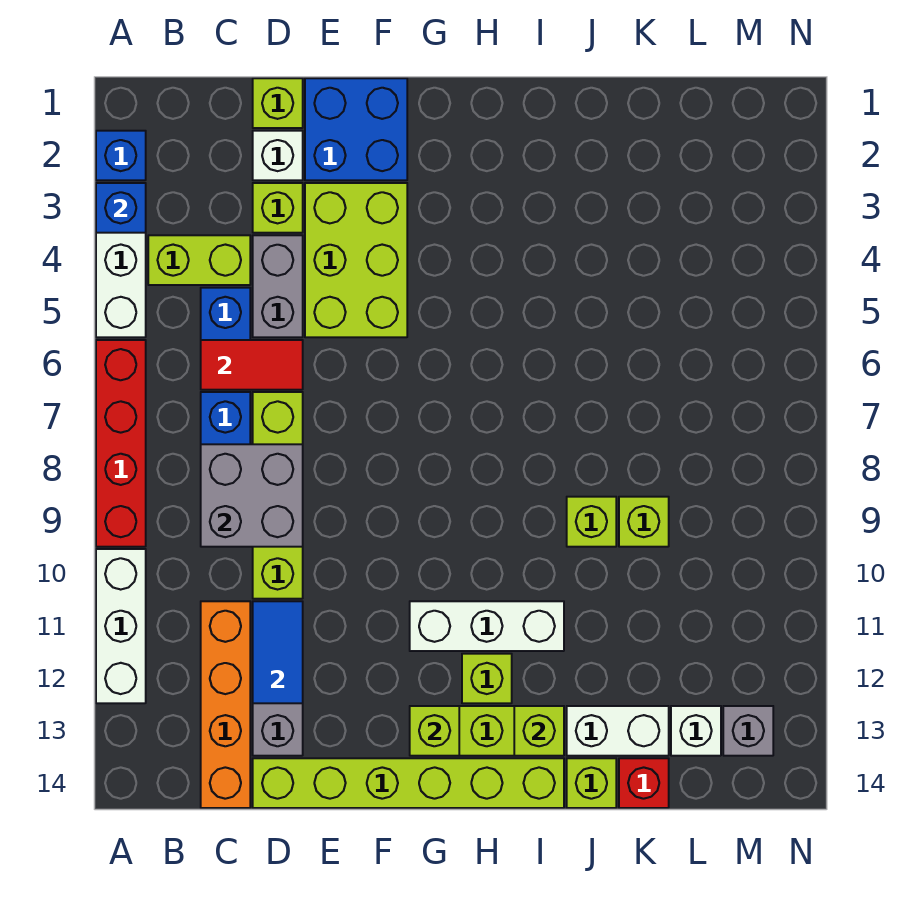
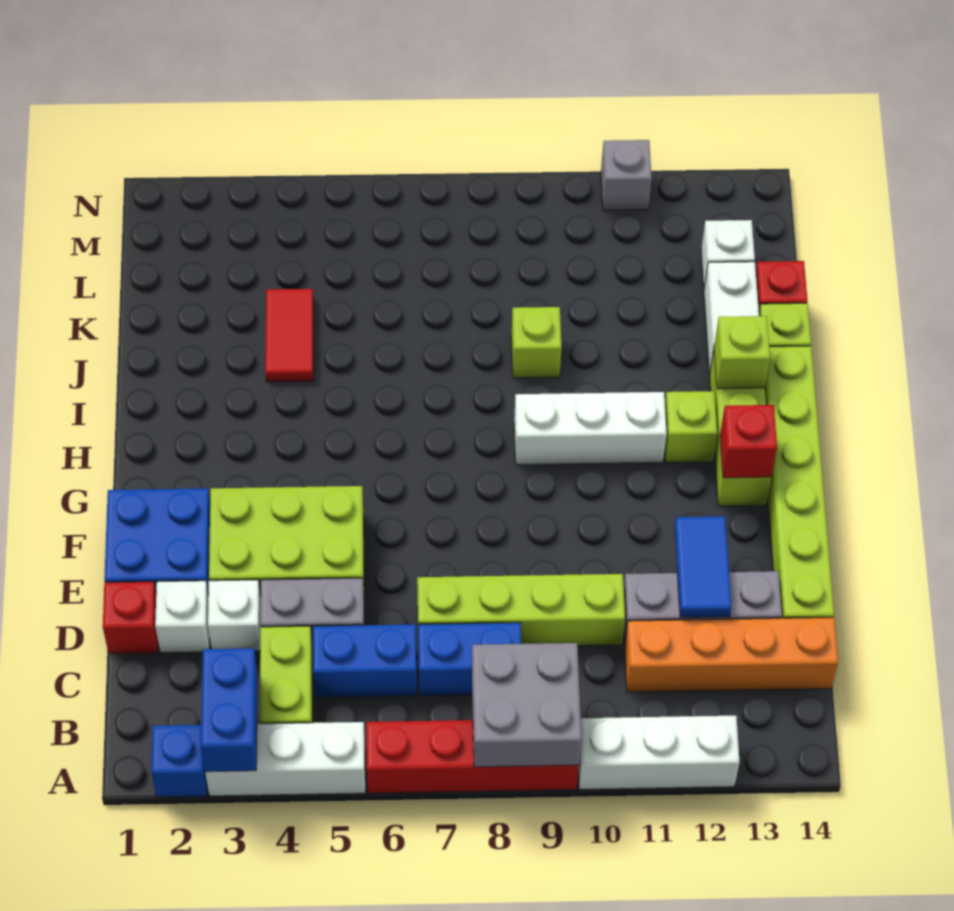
blue brick A3 level 2 -> blue brick A3:B3 level 2
red tile C6:D6 level 2 -> red tile J4:K4 level 1
grey brick C8:D9 level 2 -> grey brick A8:B9 level 2
lime brick D1 level 1 -> red brick D1 level 1
lime brick D3 level 1 -> white brick D3 level 1
blue tile D11:D12 level 2 -> blue tile D12:E12 level 2
white brick G11:I11 level 1 -> white brick H9:H11 level 1
lime brick G13 level 2 -> red brick G13 level 2
lime brick K9 level 1 -> none
grey brick M13 level 1 -> grey brick N11 level 1

